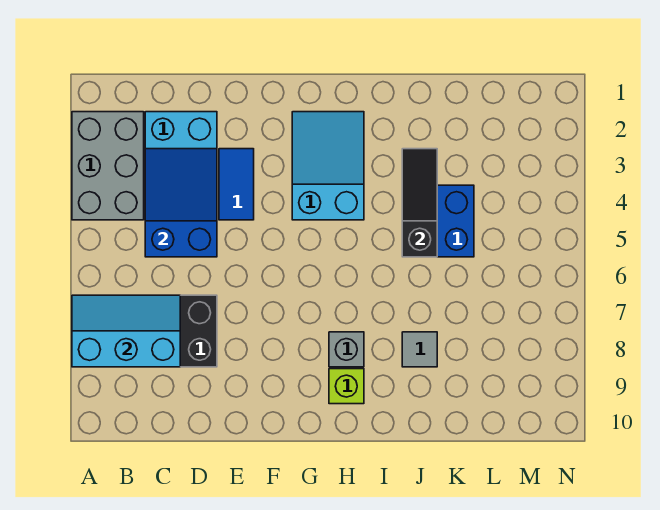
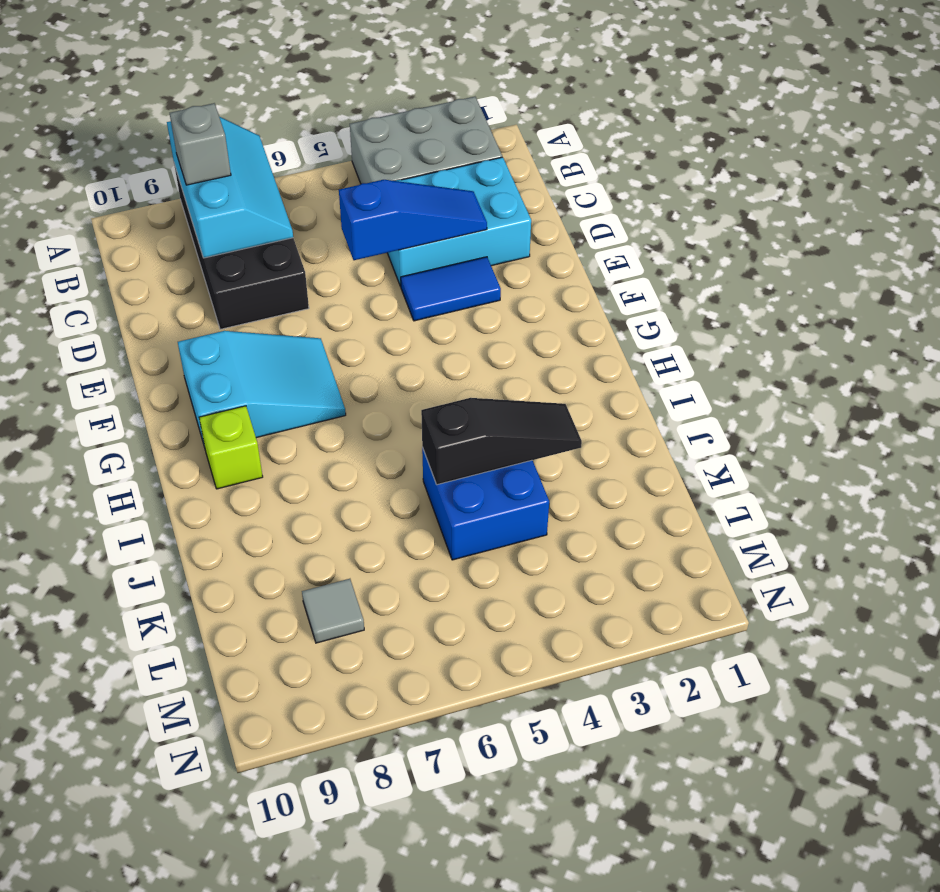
blue slope C3:D5 level 2 top 5 -> blue slope D3:D5 level 2 top 5
cyan slope G2:H4 level 1 top 4 -> cyan slope F7:G9 level 1 top 9
grey brick H8 level 1 -> grey brick B8 level 3
grey tile J8 level 1 -> grey tile L8 level 1

